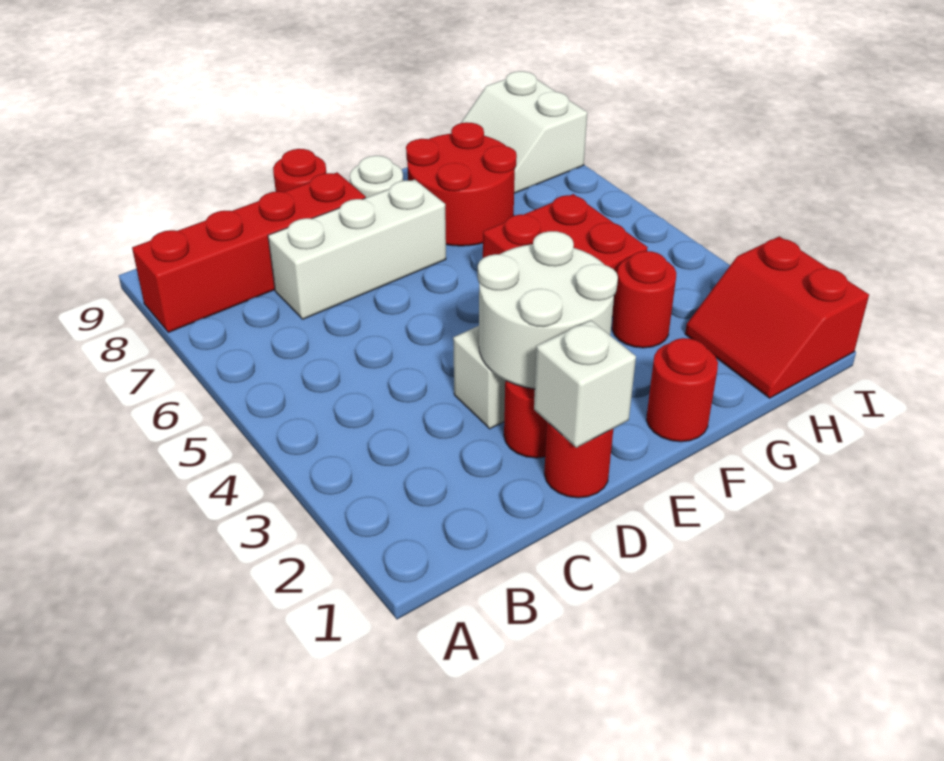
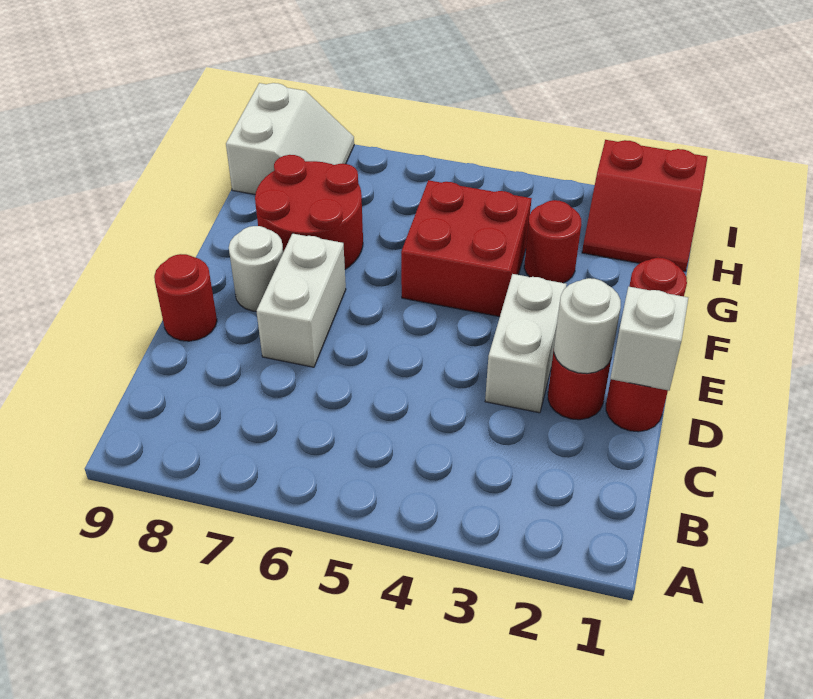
red brick A8:D8 level 1 -> none
white brick C7:E7 level 1 -> white brick D7:E7 level 1
white round brick D2:E3 level 2 -> white round brick D2 level 2
white slope H8:I9 level 1 top I -> white slope H8:I9 level 1 top 9

